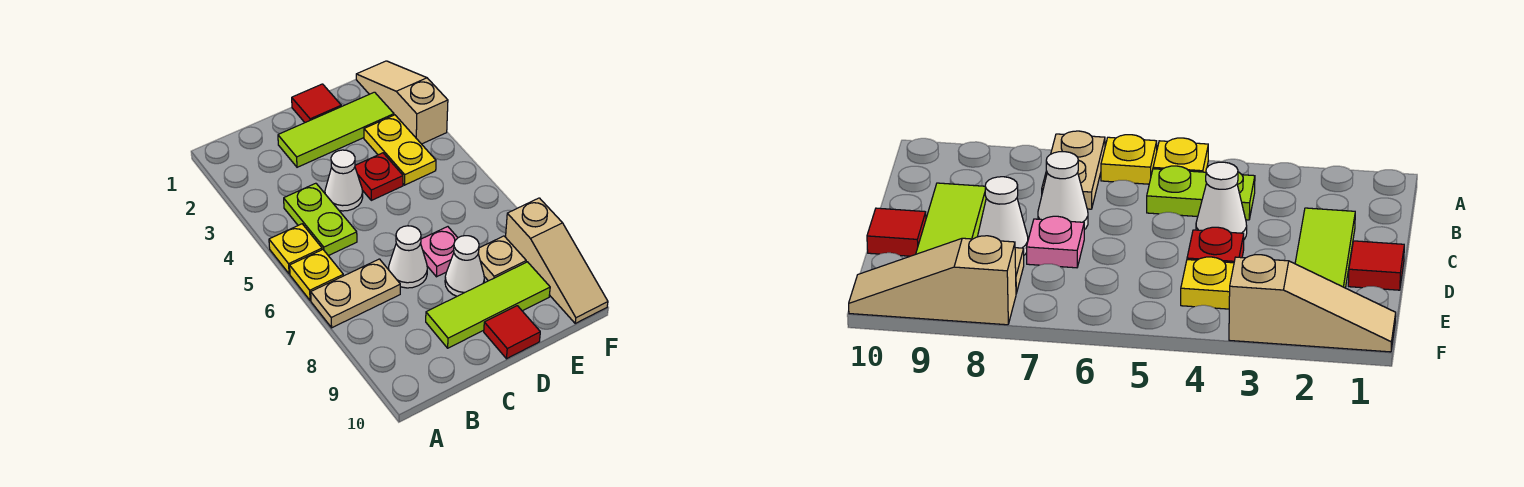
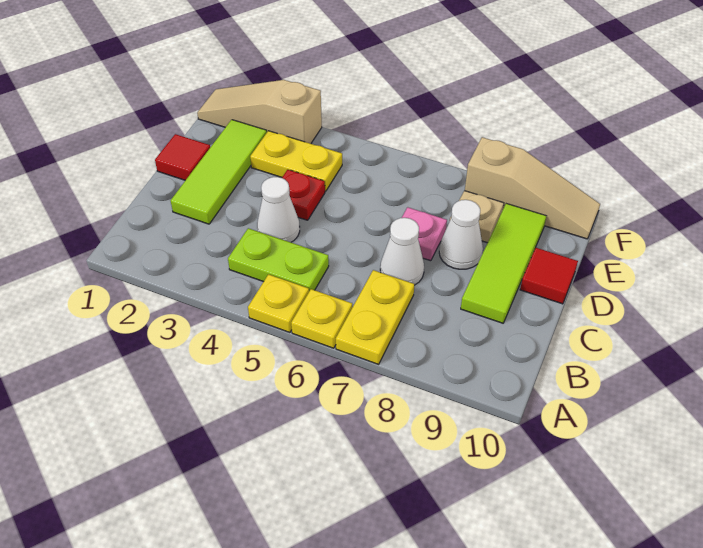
tan plate A7:B7 level 1 -> yellow plate A7:B7 level 1

